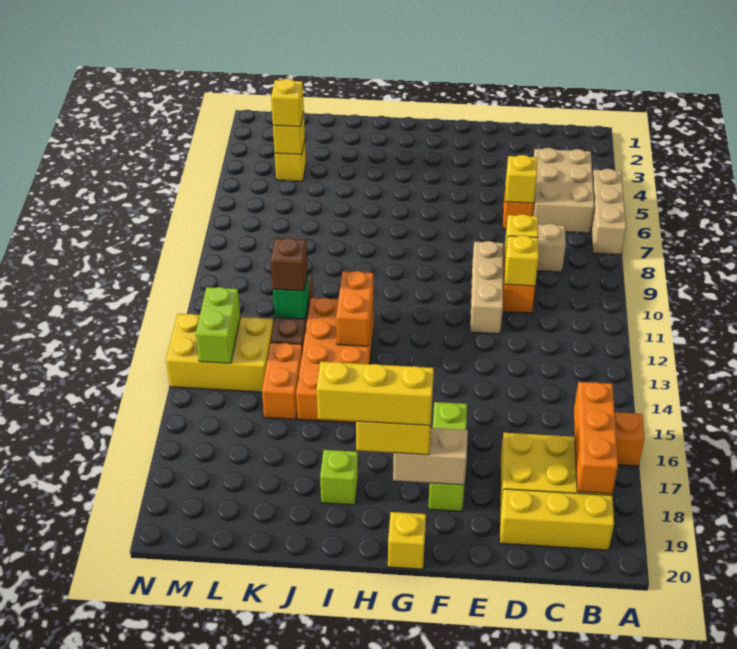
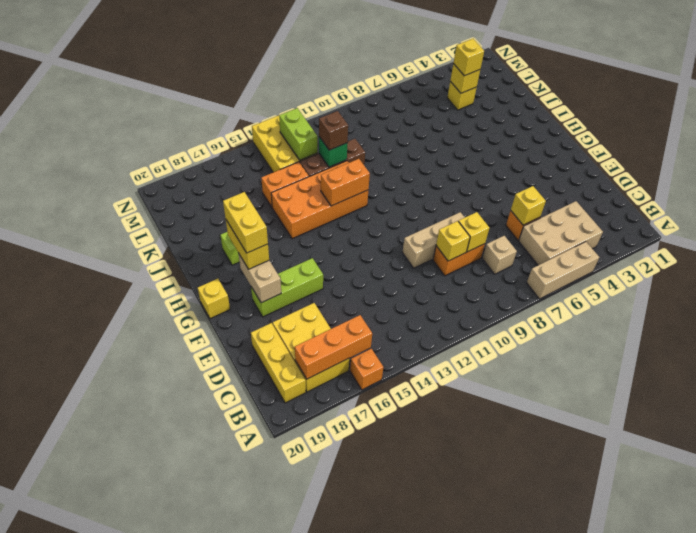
yellow brick G18:I18 level 4 -> yellow brick G18:H18 level 4
lime brick M13:M14 level 2 -> lime brick L13:M13 level 2

